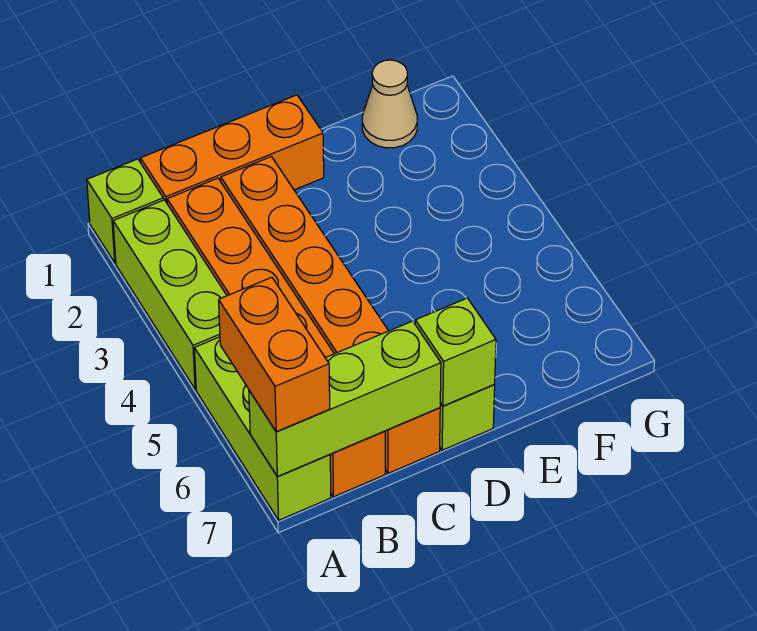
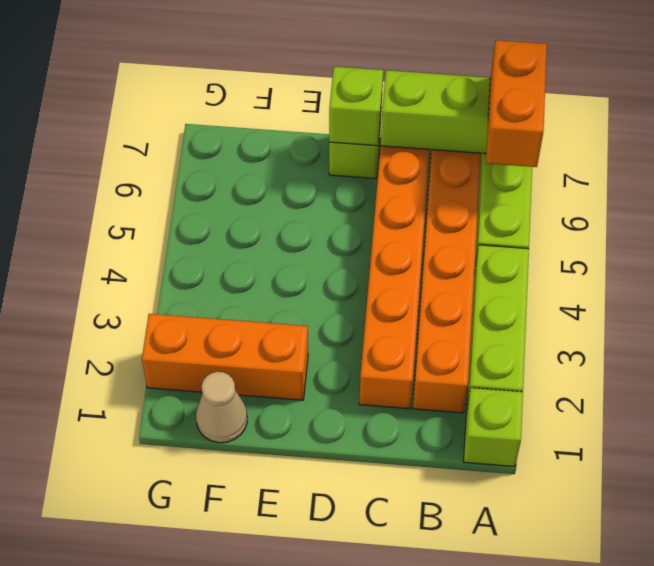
orange brick B1:D1 level 1 -> orange brick E2:G2 level 1

